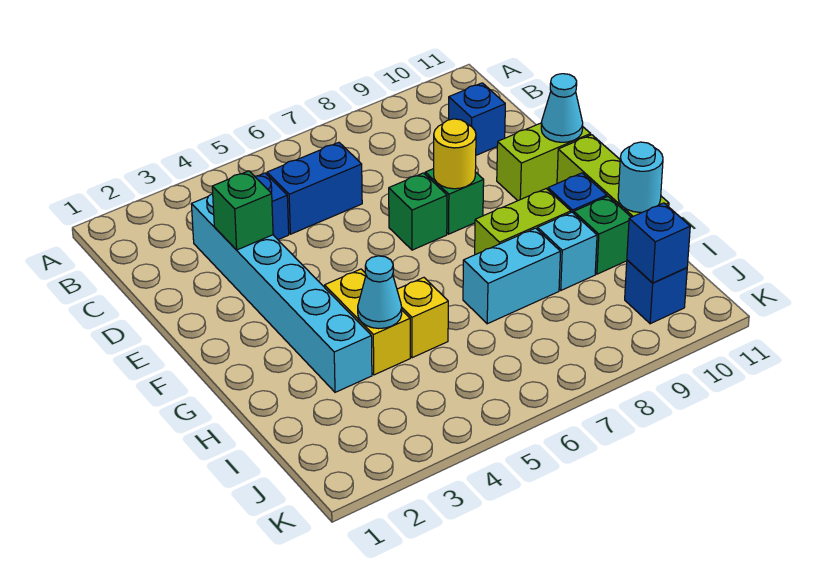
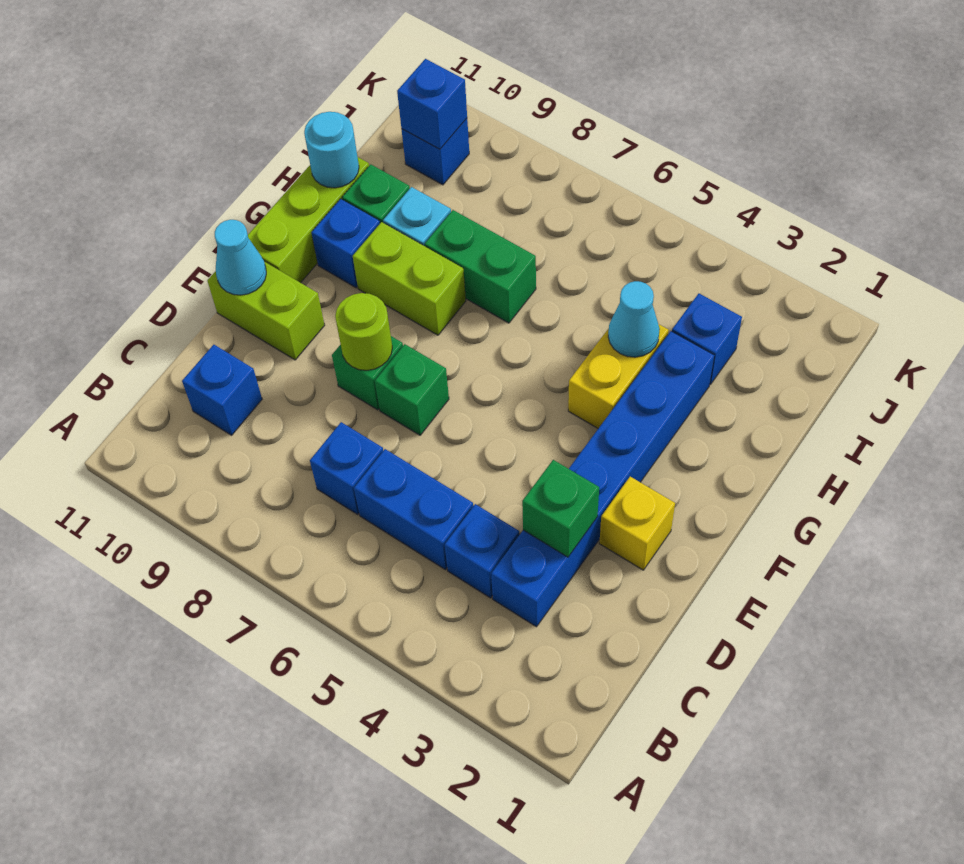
cyan brick C3:H3 level 1 -> blue brick C3:H3 level 1
none -> blue brick C7 level 1
yellow round brick E8 level 2 -> lime round brick E8 level 2
yellow brick H5 level 1 -> yellow brick E2 level 1
cyan brick H7:H8 level 1 -> green brick H7:H8 level 1
none -> blue brick I3 level 1

